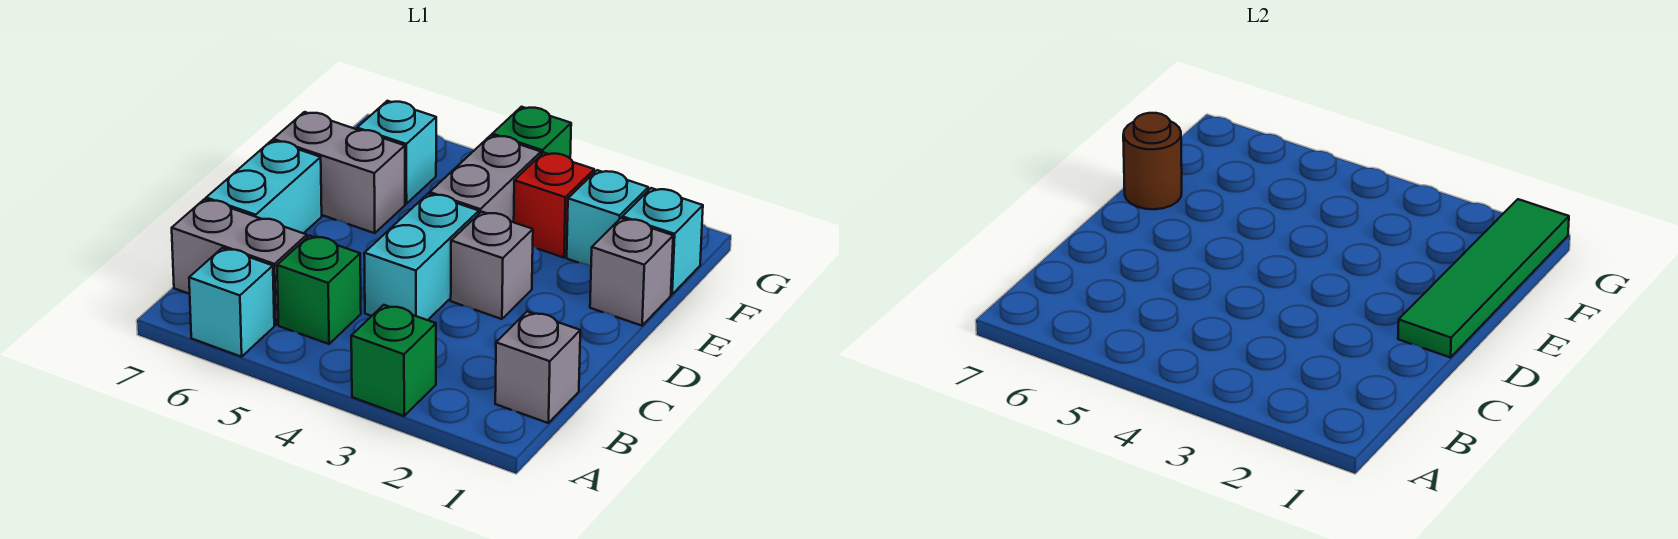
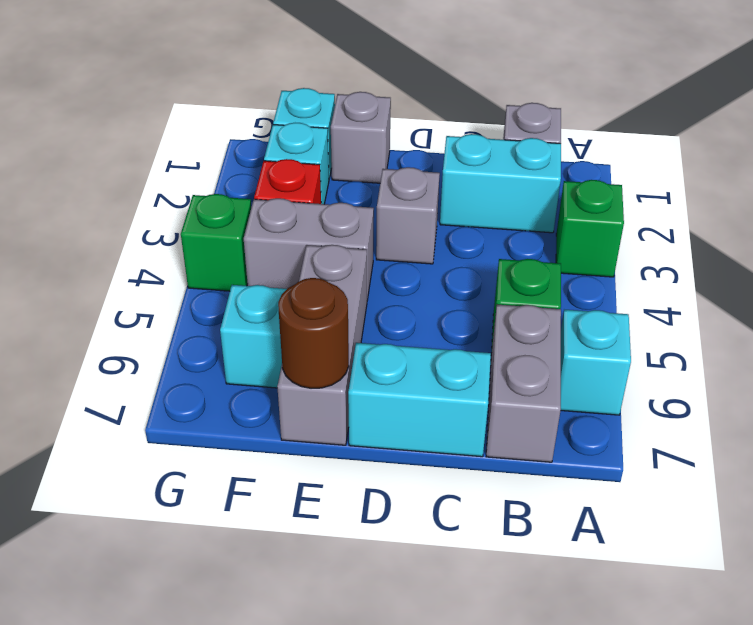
cyan brick C4:D4 level 1 -> cyan brick B2:C2 level 1
green tile D1:G1 level 2 -> none
grey brick E6:E7 level 1 -> grey brick E5:E7 level 1

